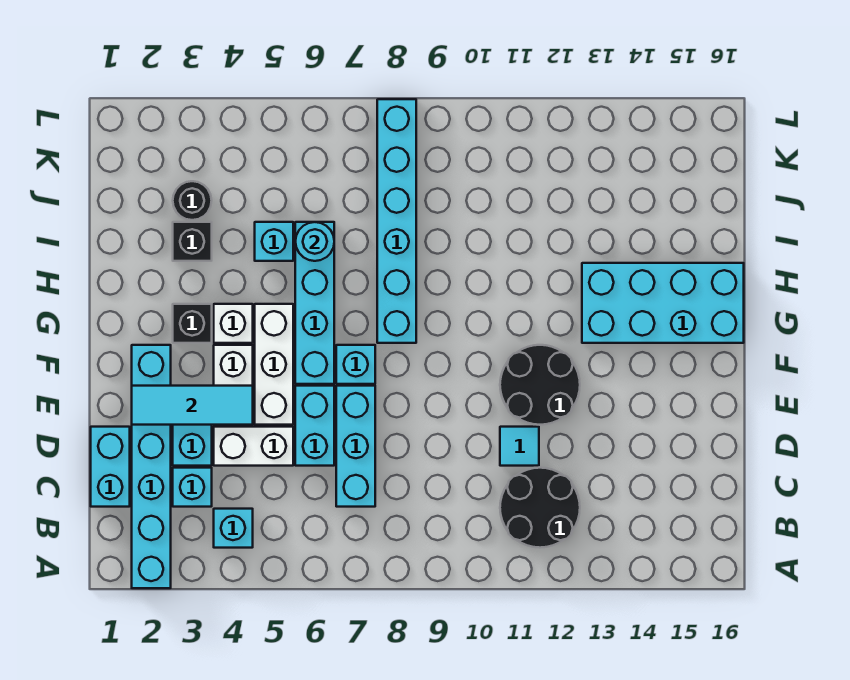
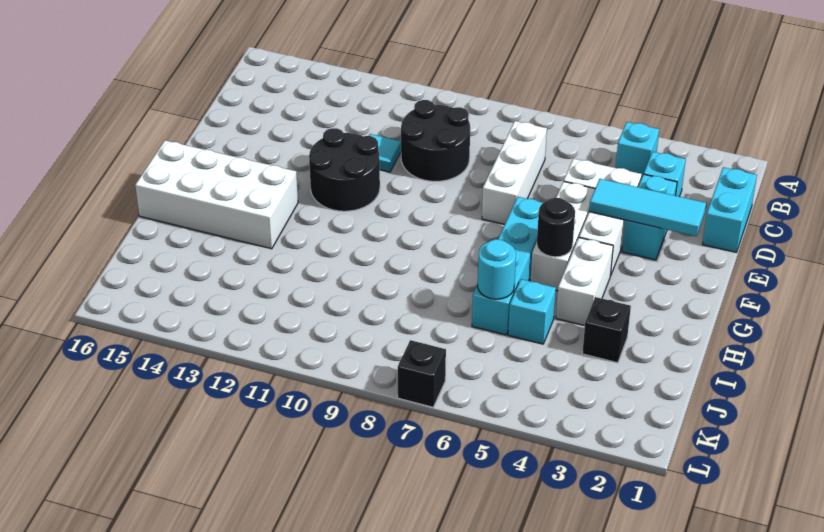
cyan brick A2:F2 level 1 -> none
black round brick B11:C12 level 1 -> black round brick C9:D10 level 1
cyan brick C7:E7 level 1 -> white brick C7:E7 level 1
cyan brick D6:E6 level 1 -> none
cyan brick F7 level 1 -> none
black brick G3 level 1 -> black brick L7 level 1
white brick G4 level 1 -> white brick G4:H4 level 1
cyan brick G8:L8 level 1 -> none
cyan brick G13:H16 level 1 -> white brick G13:H16 level 1
black round brick J3 level 1 -> black round brick G5 level 2

